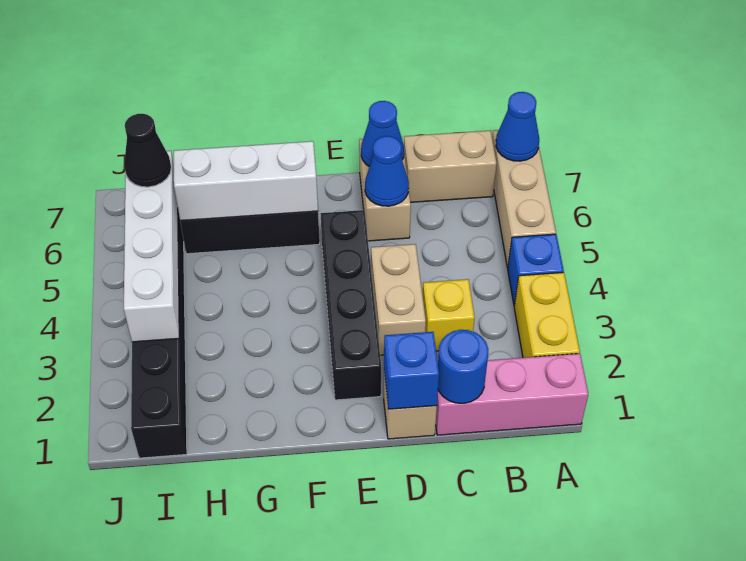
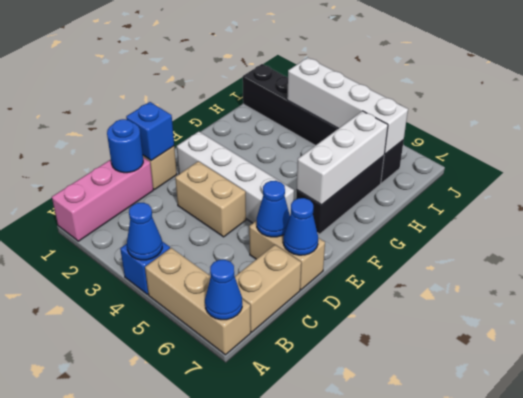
yellow brick A2:A3 level 1 -> none
none -> blue cone A4 level 2
yellow brick C3 level 1 -> none
black brick E2:E5 level 1 -> white brick E2:E5 level 1
black cone I6 level 3 -> none

